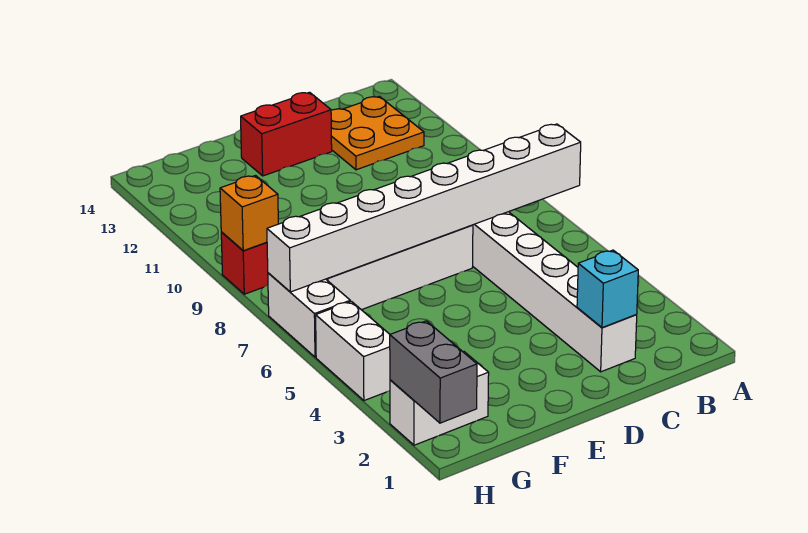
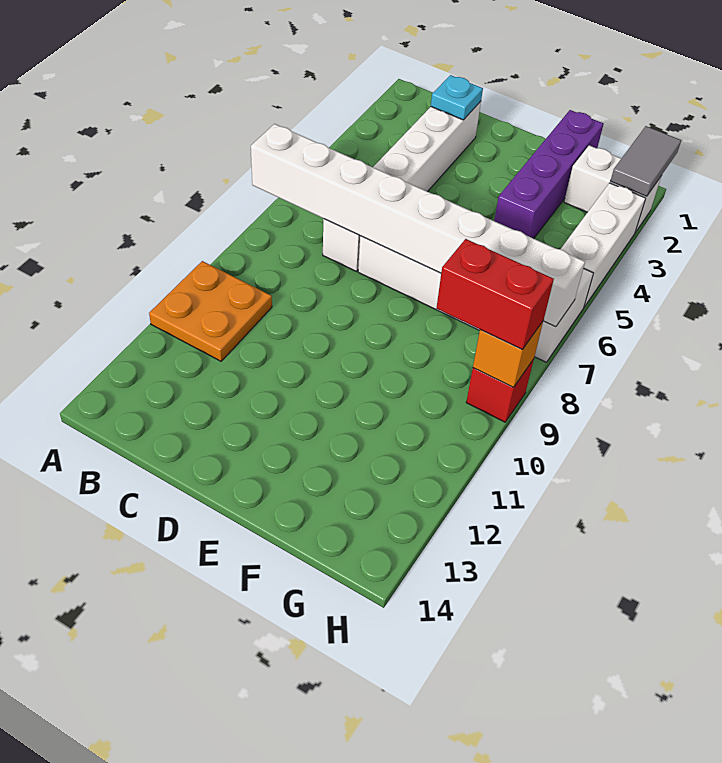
orange plate B12:C13 level 1 -> orange plate A10:B11 level 1
cyan brick C2 level 2 -> cyan plate C2 level 2
red brick D13:E13 level 1 -> red brick G9:H9 level 3
none -> purple brick F1:F4 level 1
grey brick H1:H2 level 2 -> grey tile H1:H2 level 2
white brick H4:H5 level 1 -> white brick H3:H5 level 1

